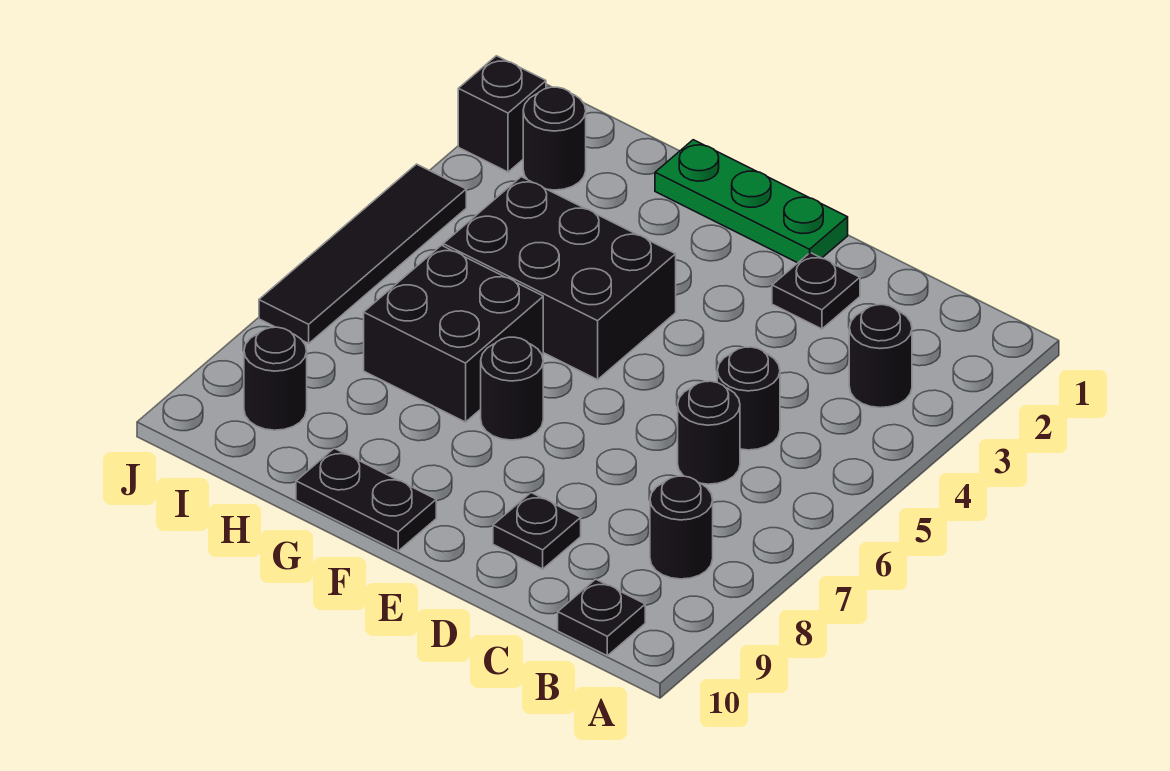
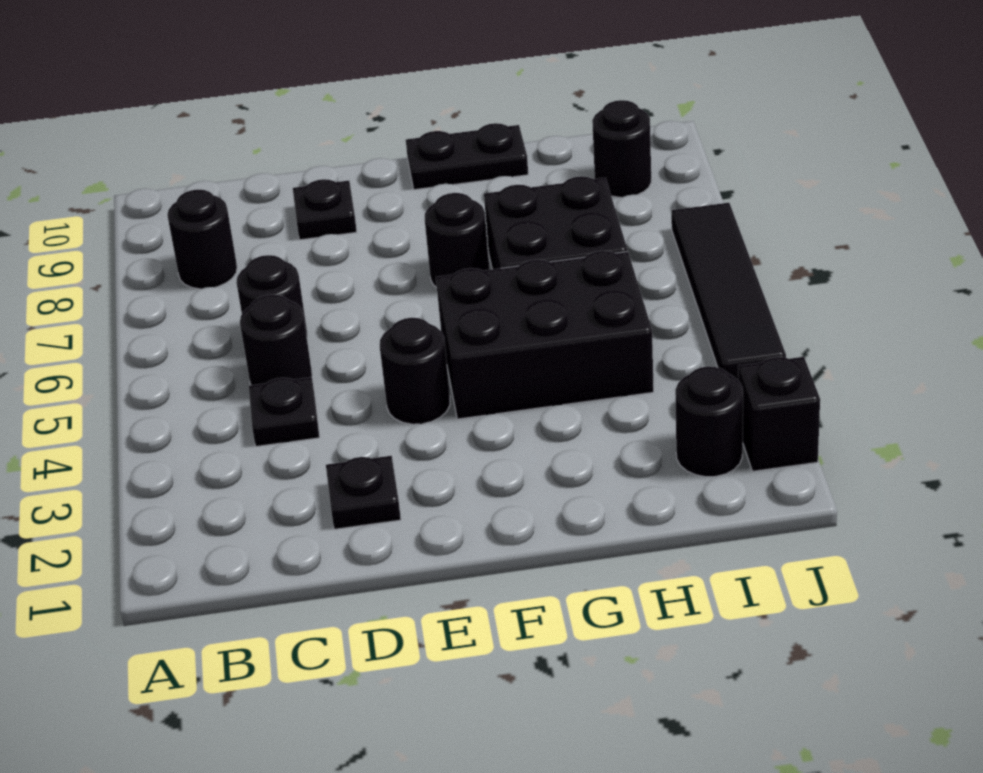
black round brick B3 level 1 -> black round brick E4 level 1
black plate B10 level 1 -> black plate C4 level 1
green plate E1:G1 level 1 -> none

